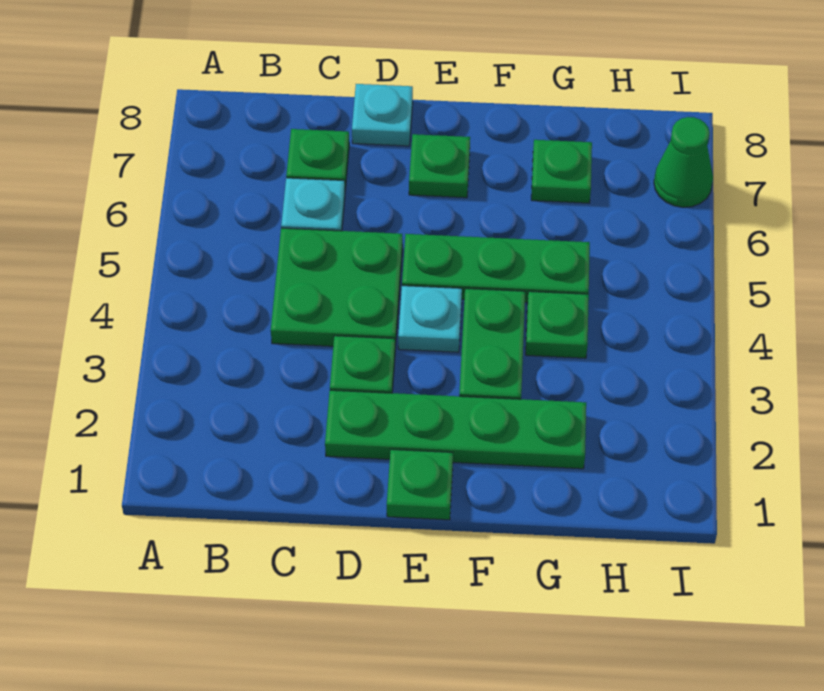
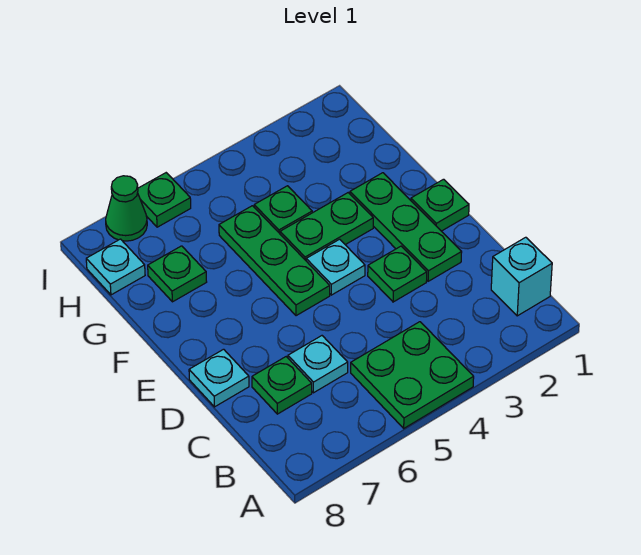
none -> cyan brick B1 level 1
green plate C4:D5 level 1 -> green plate A4:B5 level 1
green plate D2:G2 level 1 -> green plate D2:F2 level 1
green plate E7 level 1 -> green plate I6 level 1
none -> cyan plate H8 level 1

